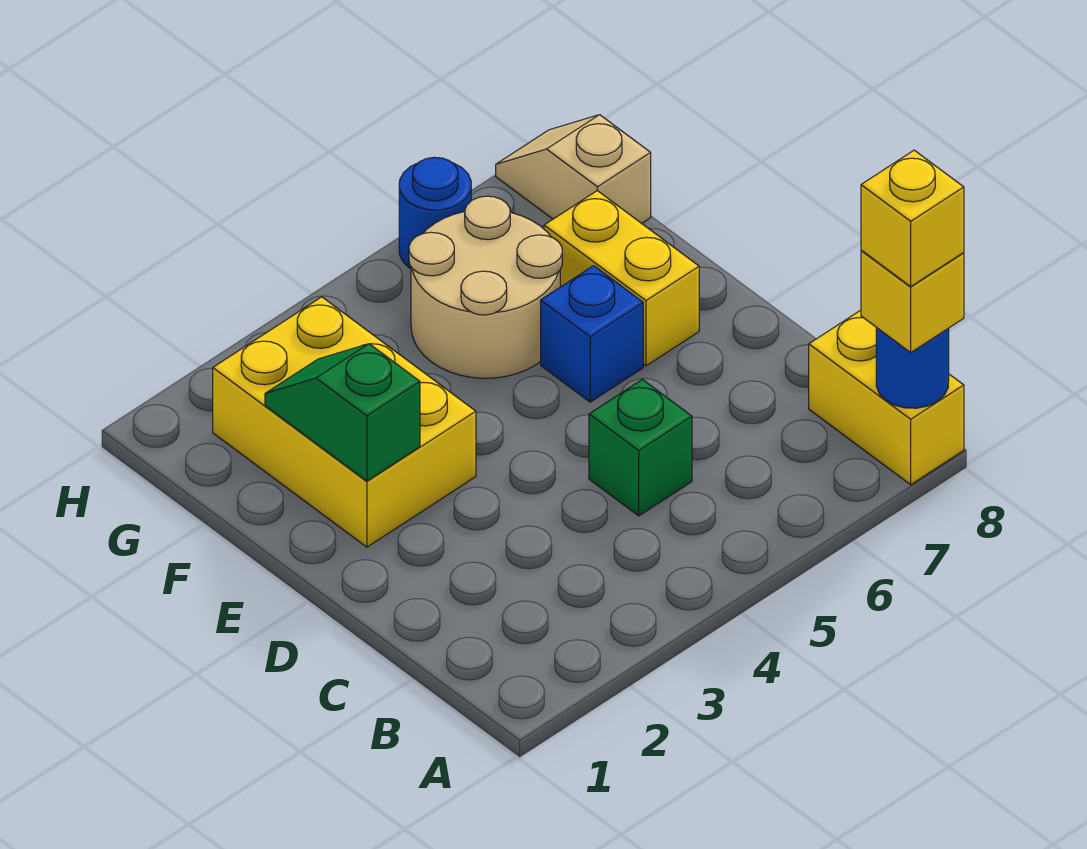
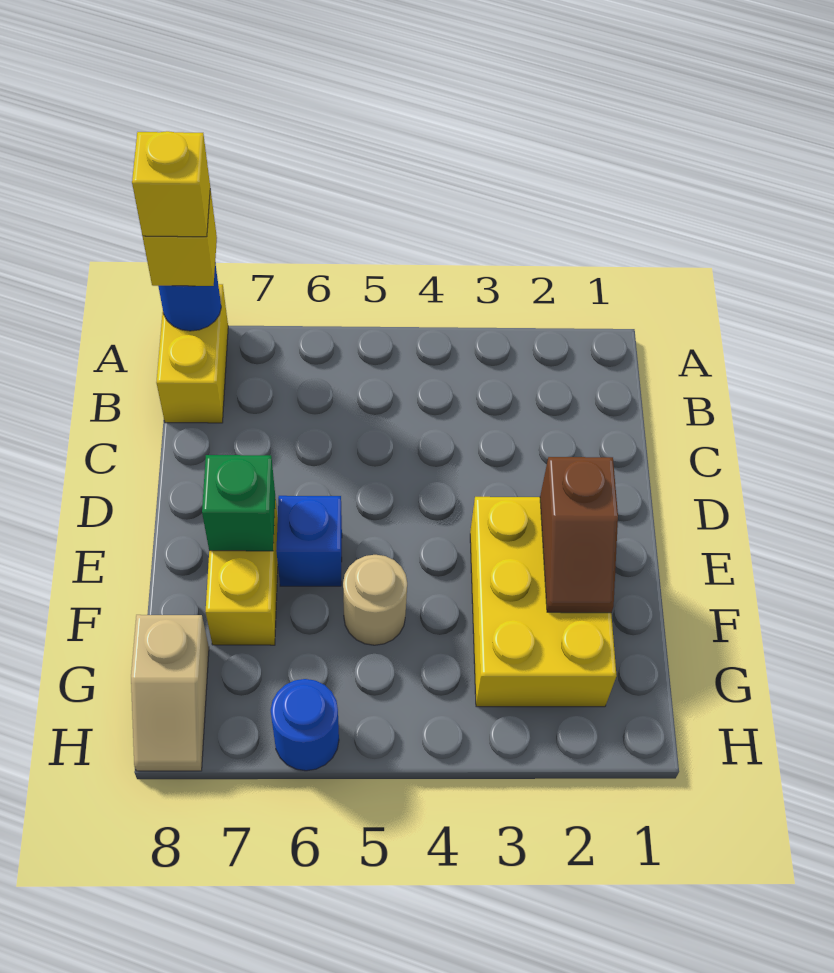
green brick C5 level 1 -> green brick E7 level 2
green slope E2:F2 level 2 top E -> brown slope E2:F2 level 2 top E
tan round brick F5:G6 level 1 -> tan round brick F5 level 1

